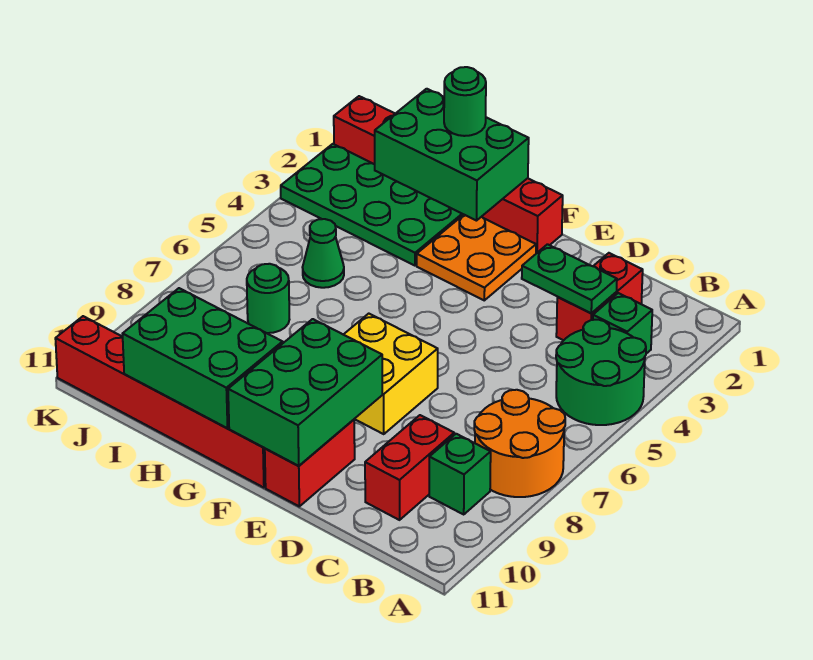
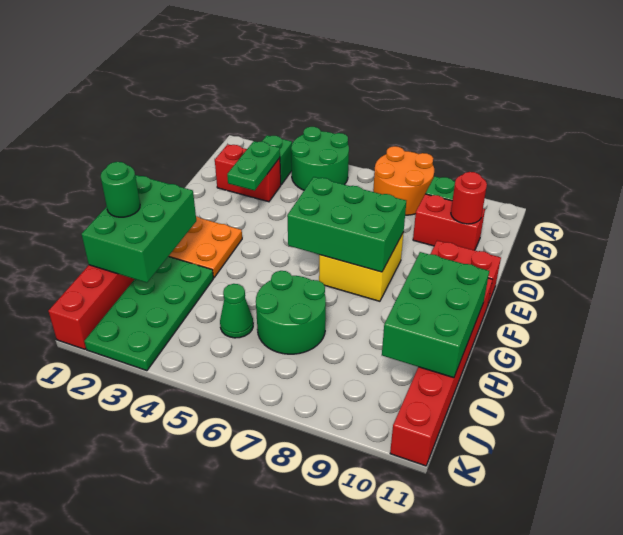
none -> red round brick C10 level 2
green brick E9:F11 level 2 -> green brick E6:F8 level 2
green round brick I7 level 1 -> green round brick H6:I7 level 1

